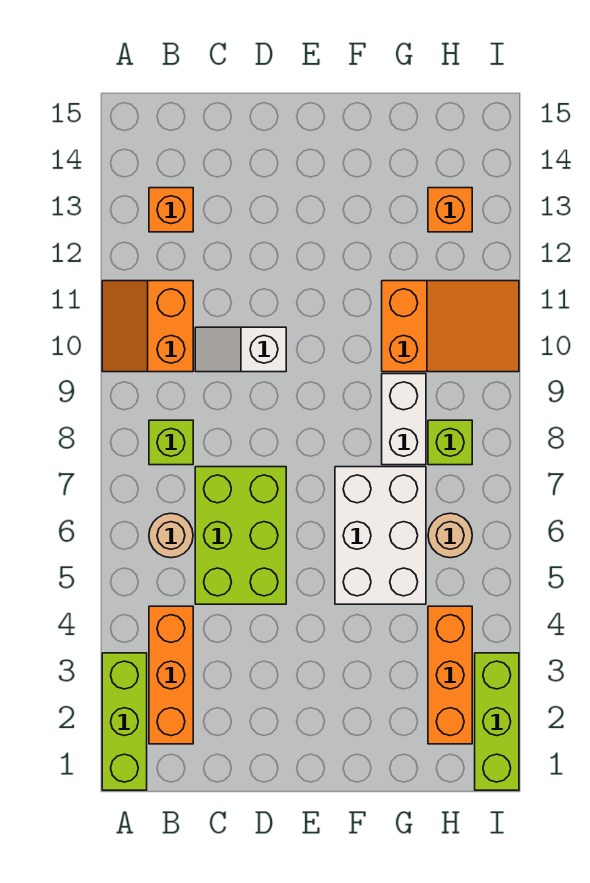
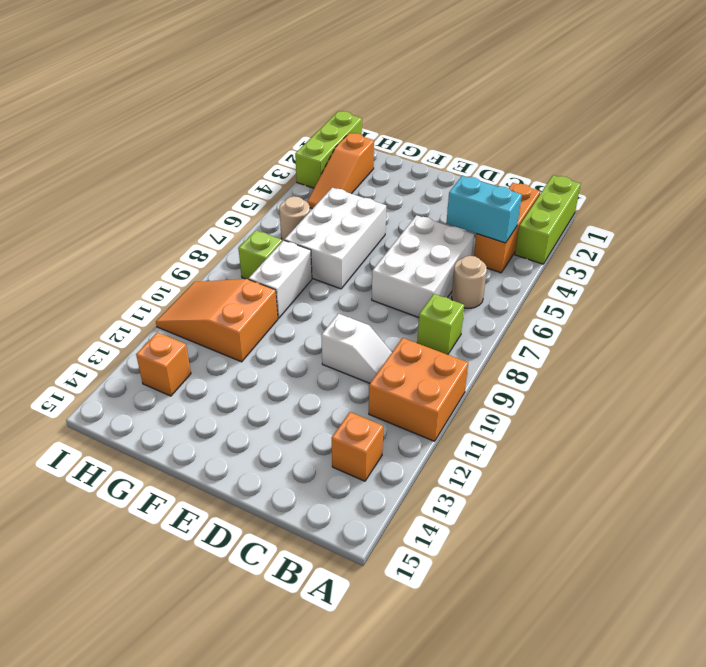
orange slope A10:B11 level 1 top B -> orange brick A10:B11 level 1
none -> cyan brick B4:C4 level 2
lime brick C5:D7 level 1 -> white brick C5:D7 level 1
orange brick H2:H4 level 1 -> orange slope H2:H4 level 1 top 2

